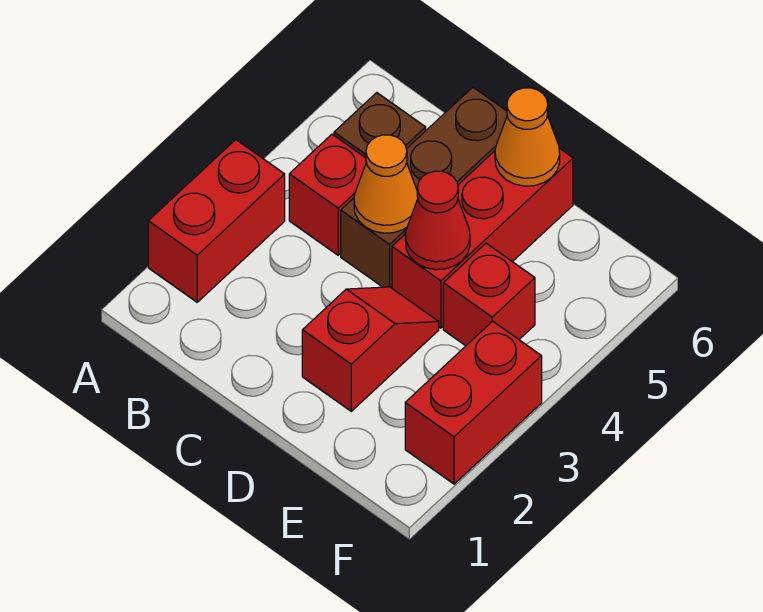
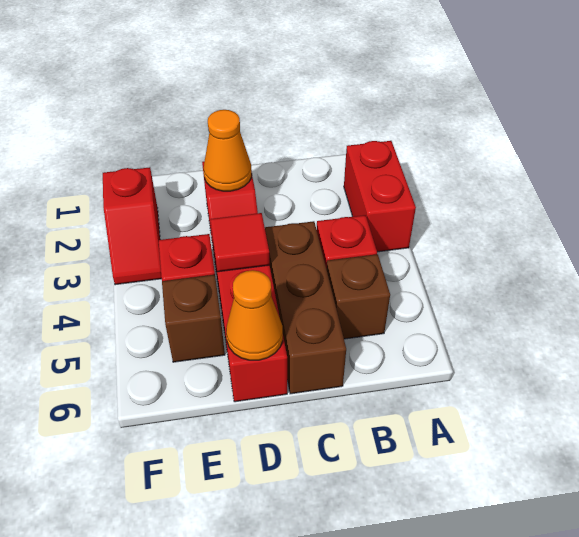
orange cone C4 level 2 -> orange cone D2 level 2
red cone D4 level 2 -> red tile D4 level 2
none -> brown brick E5 level 1
red brick F2:F3 level 1 -> red slope F2:F3 level 1 top 2

